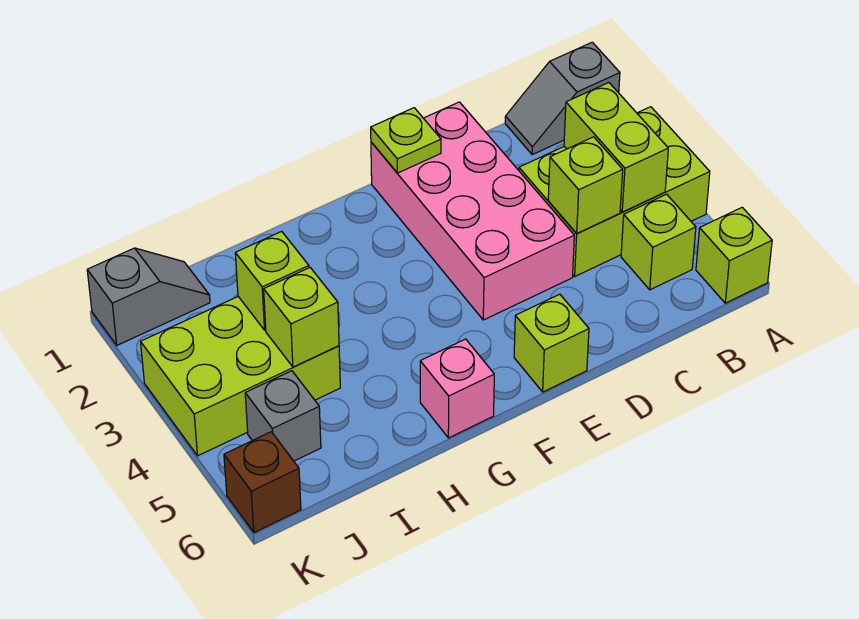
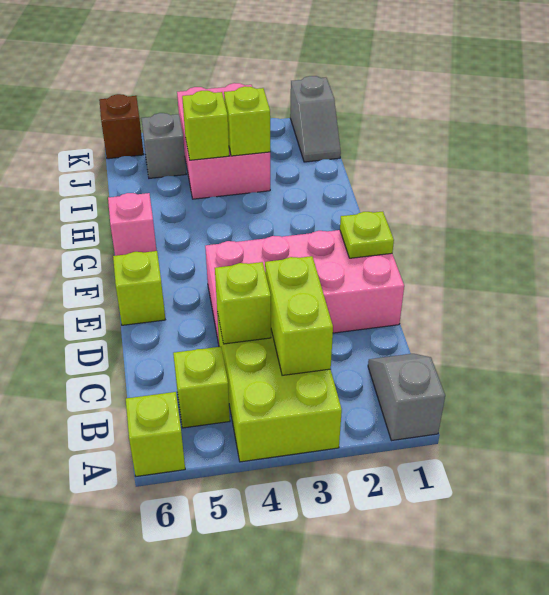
lime brick B3:B4 level 2 -> lime brick B3:C3 level 2
lime brick I3:K4 level 1 -> pink brick I3:K4 level 1

